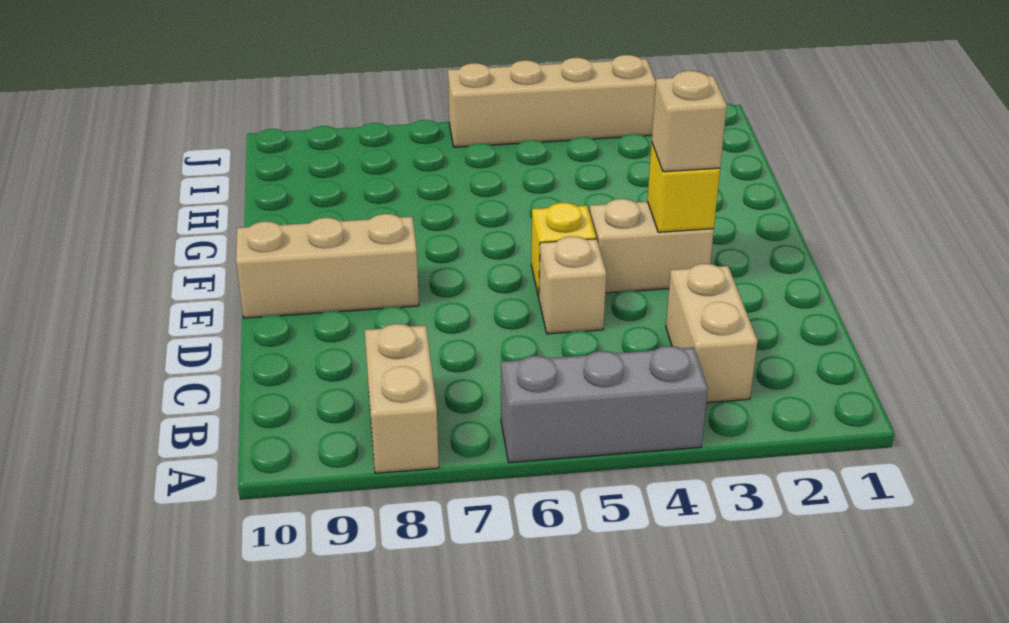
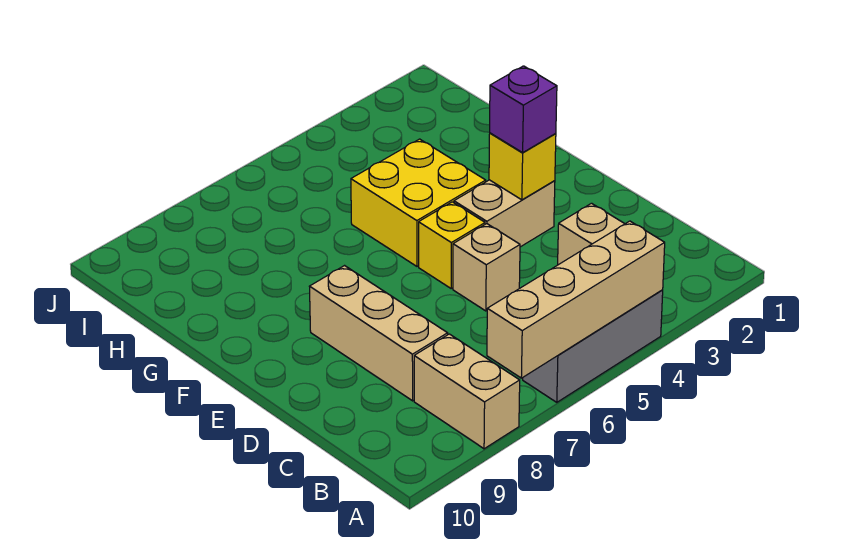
tan brick E3 level 3 -> purple brick E3 level 3
tan brick E8:E10 level 1 -> tan brick C8:E8 level 1
none -> yellow brick F4:G5 level 1
tan brick J3:J6 level 1 -> tan brick A4:A7 level 2

